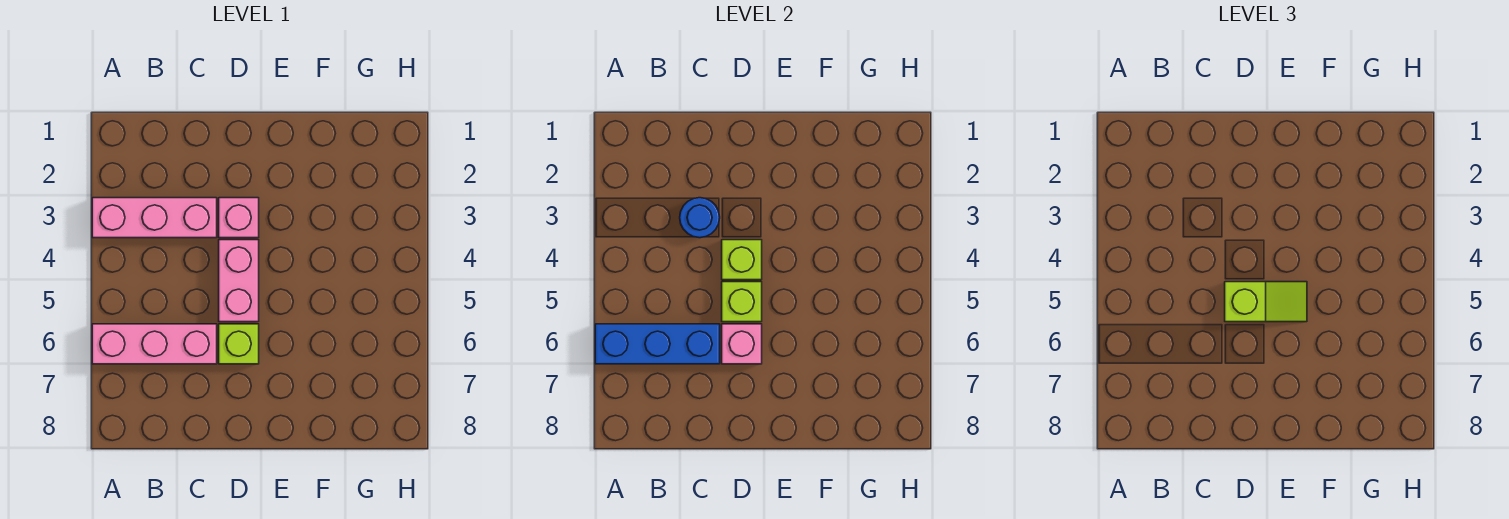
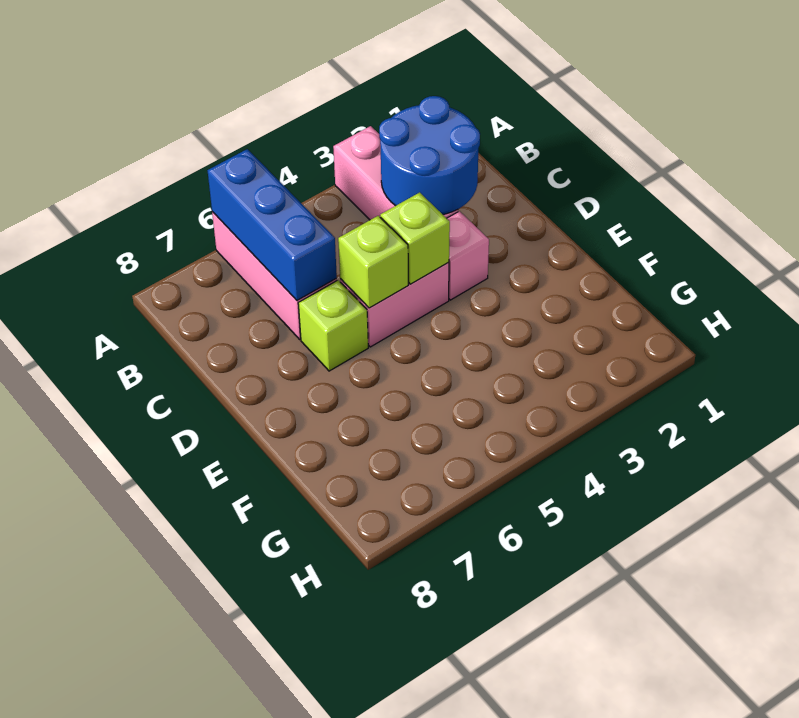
blue round brick C3 level 2 -> blue round brick B2:C3 level 2
lime slope D5:E5 level 3 top D -> none
pink brick D6 level 2 -> none

